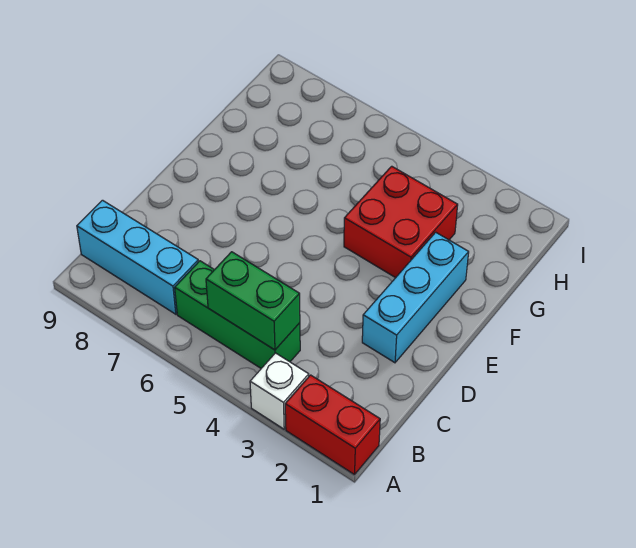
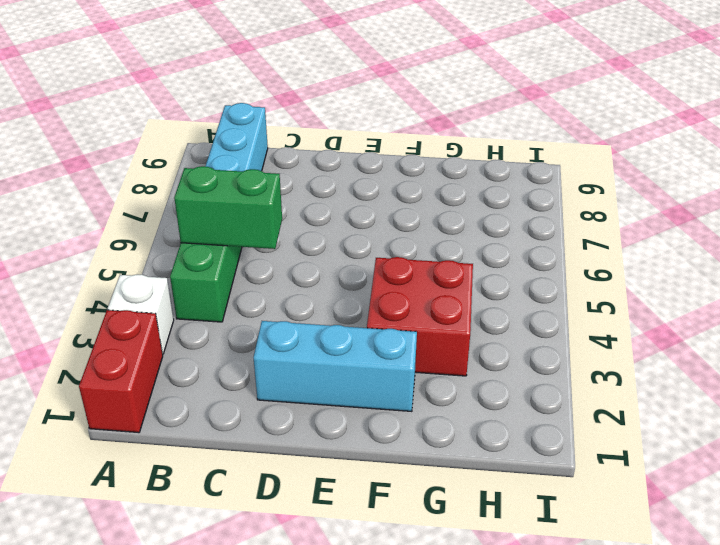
green brick B4:B5 level 2 -> green brick B5:C5 level 2

